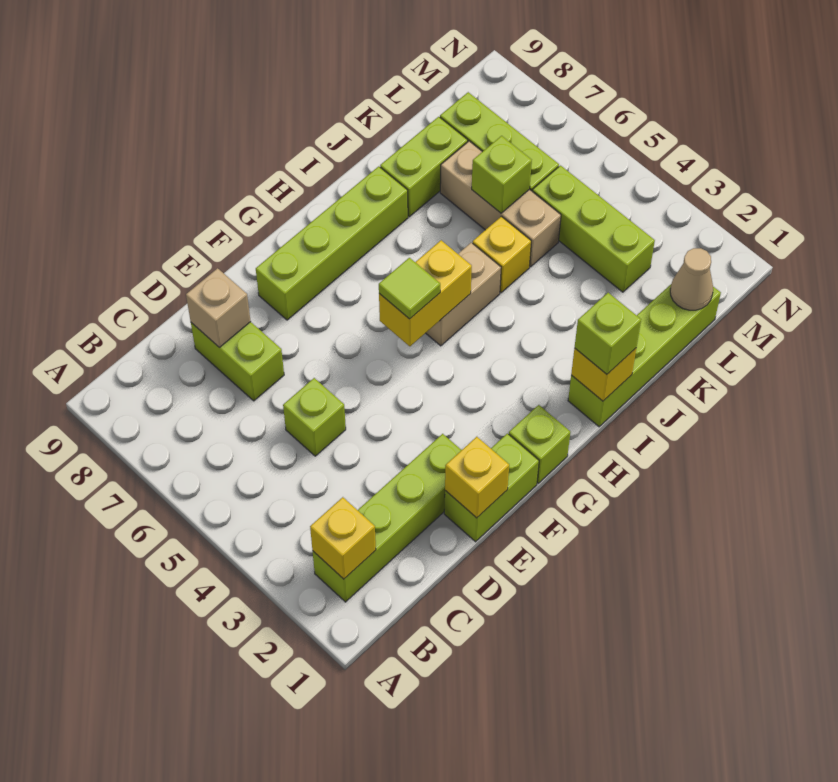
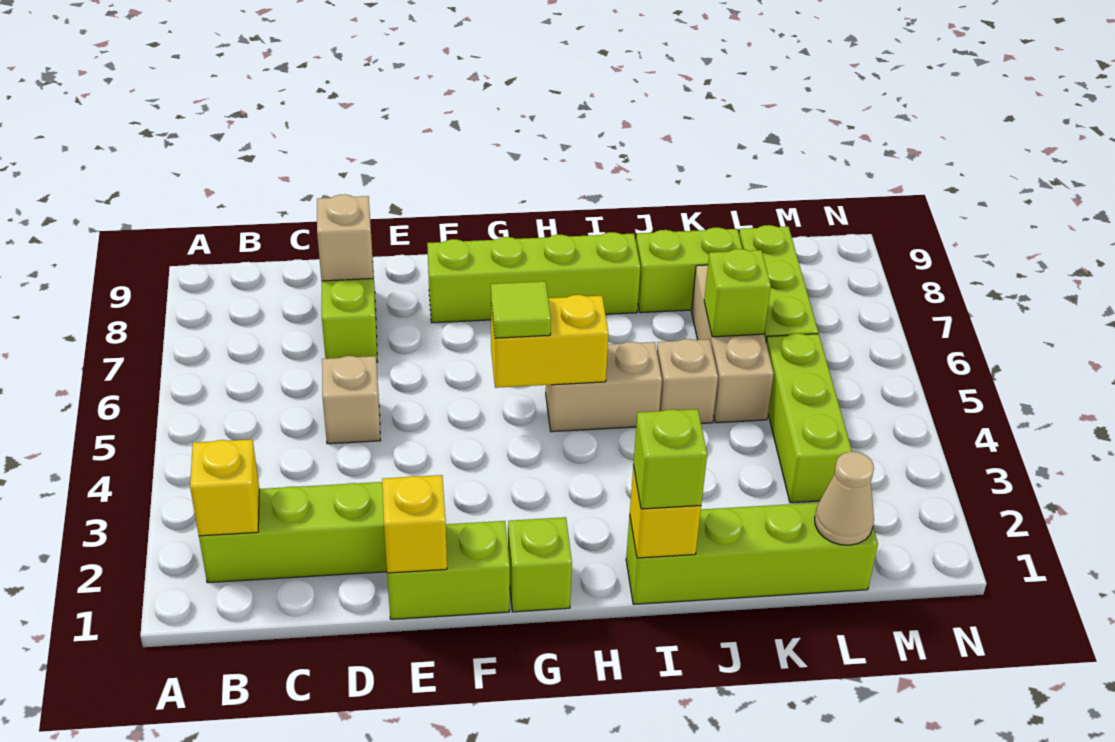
lime brick D5 level 1 -> tan brick D5 level 1
yellow brick J5 level 1 -> tan brick J5 level 1

